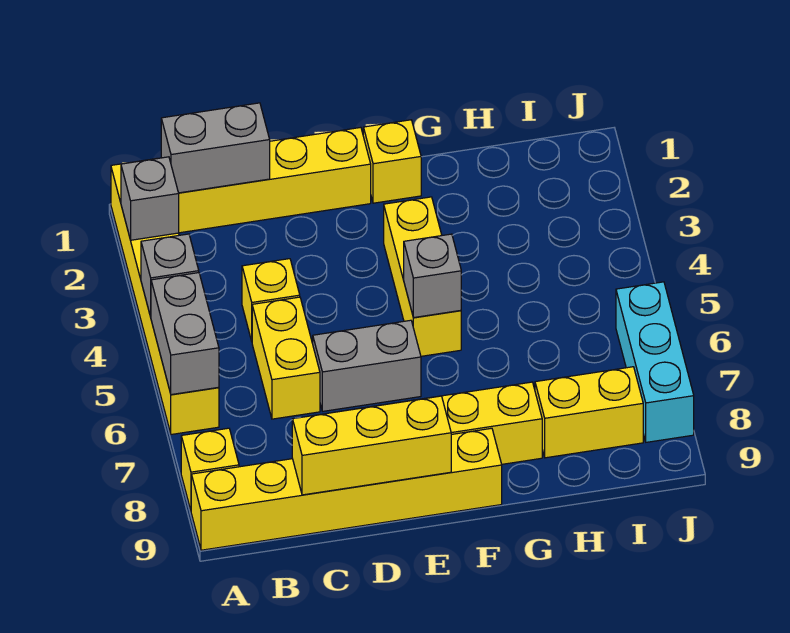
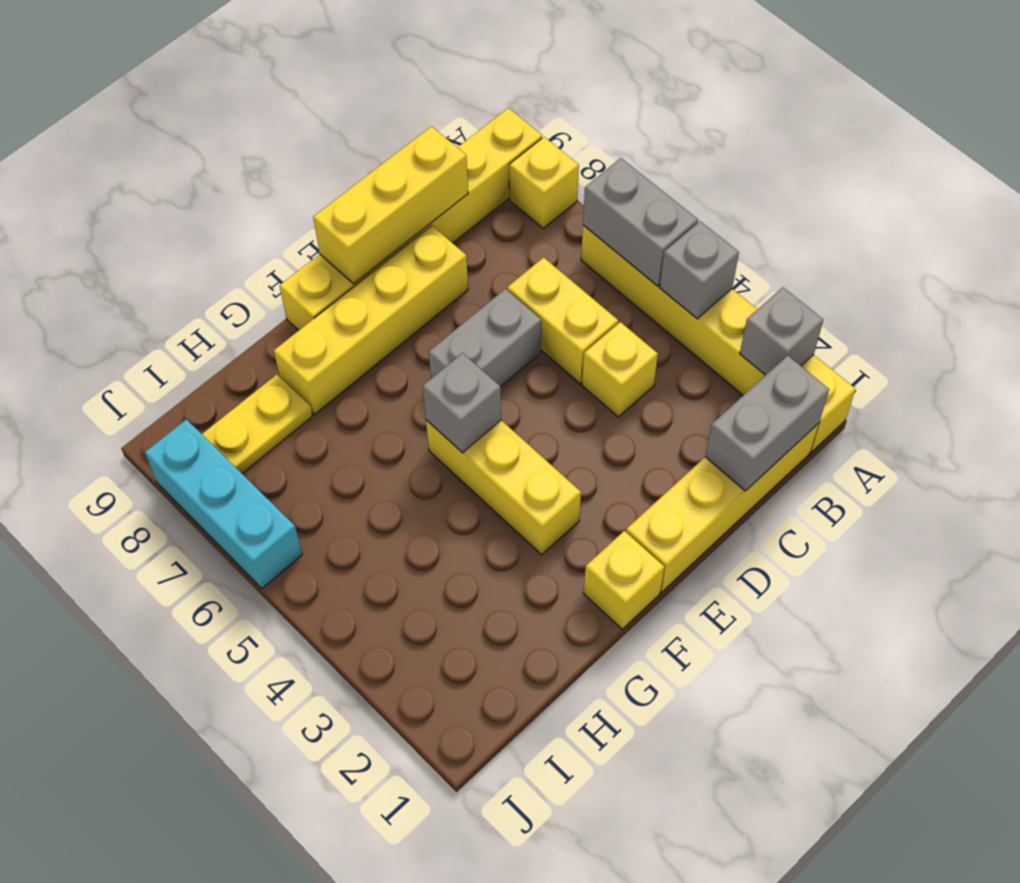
yellow brick H8:I8 level 1 -> yellow plate H8:I8 level 1

